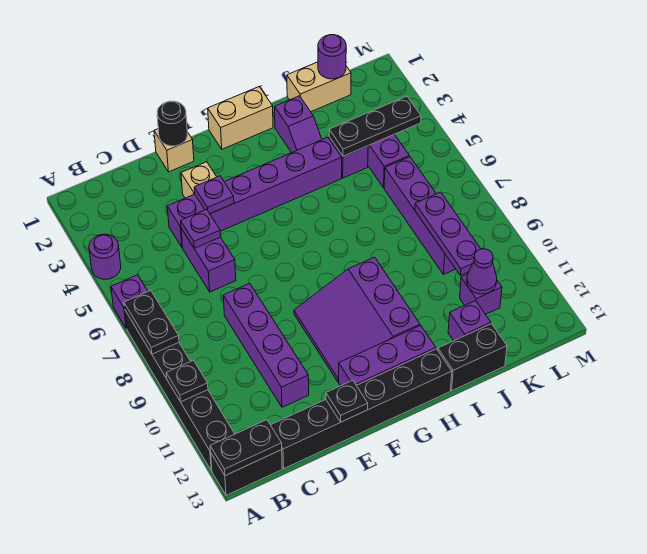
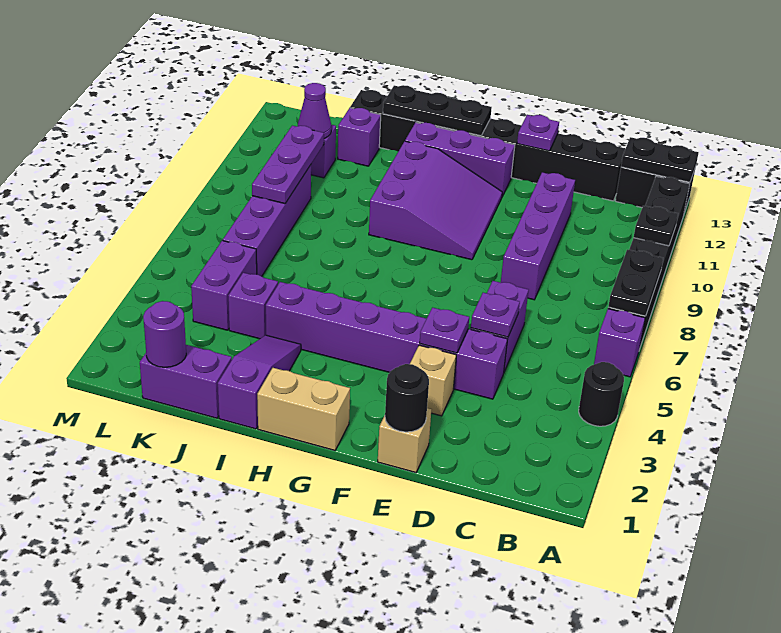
purple round brick A4 level 1 -> black round brick A4 level 1
black plate E13 level 2 -> purple plate E13 level 2
purple slope I2:I3 level 1 top 2 -> purple slope I1:I3 level 1 top 1
tan brick J1:K1 level 1 -> purple brick J1:K1 level 1
black plate J4:L4 level 2 -> black plate G13:I13 level 2

